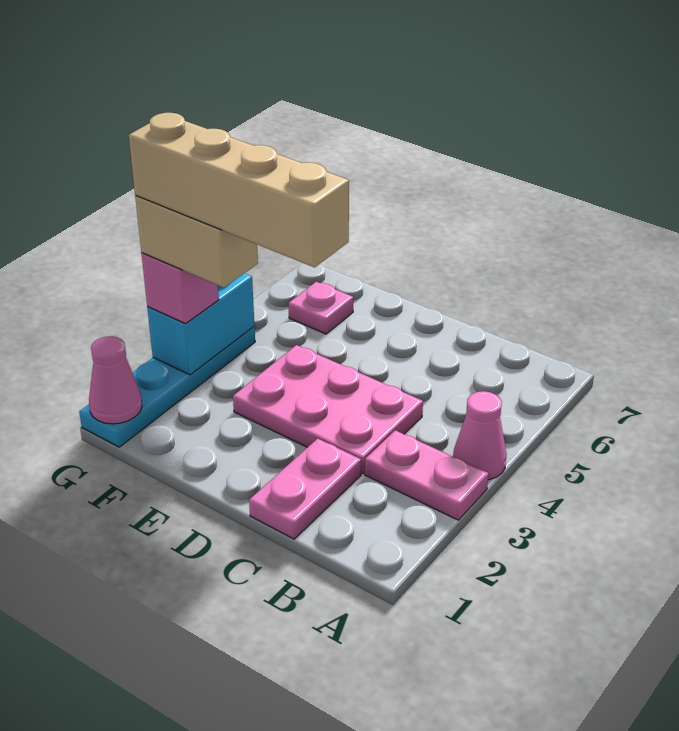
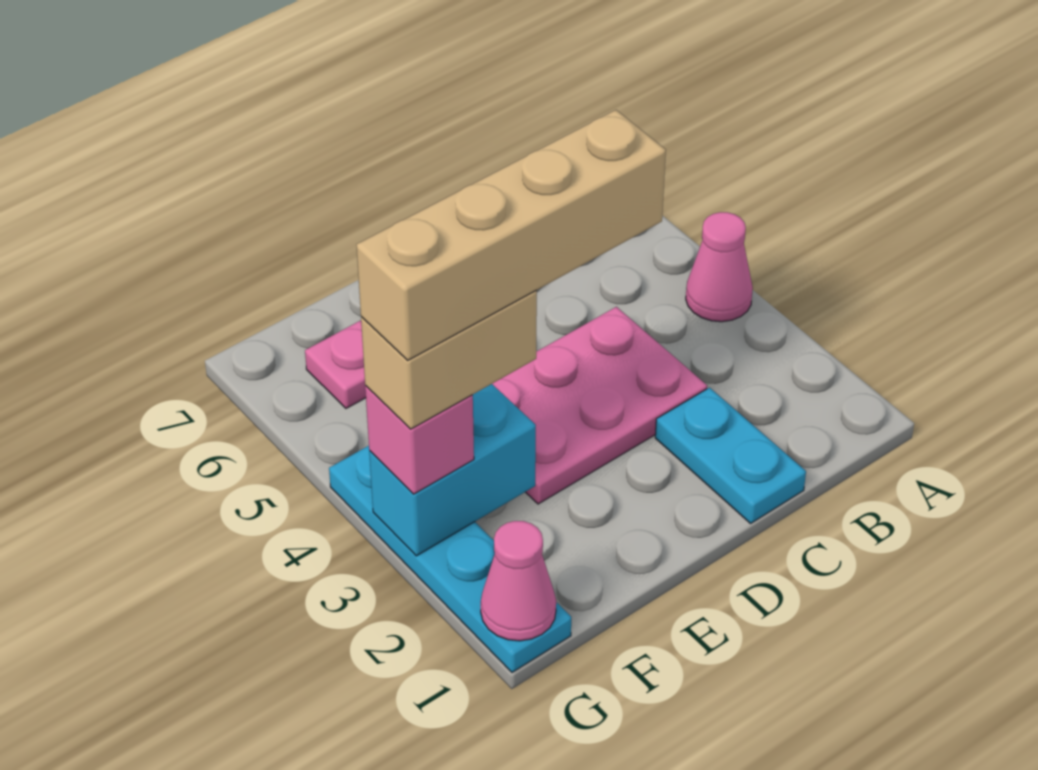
pink plate A3:B3 level 1 -> none
pink plate C1:C2 level 1 -> cyan plate C1:C2 level 1
cyan brick G3:G4 level 2 -> cyan brick F3:G3 level 2

